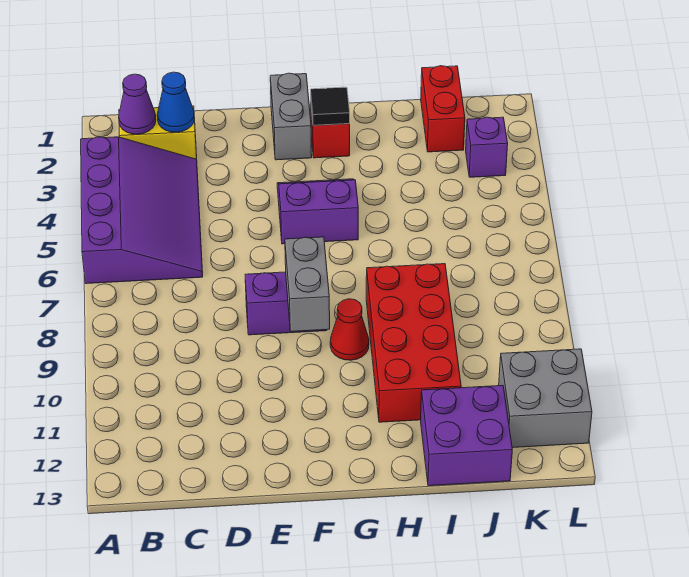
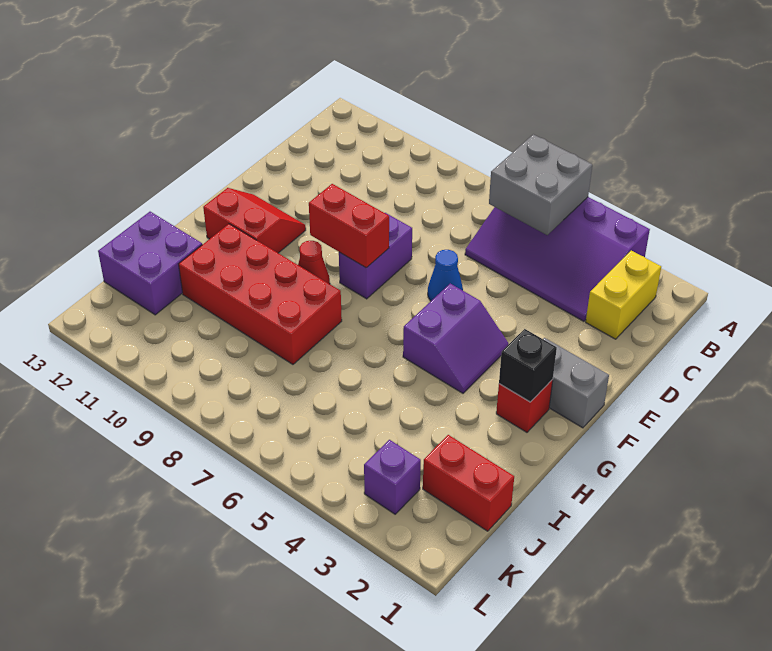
purple cone B2 level 2 -> none
blue cone C2 level 2 -> blue cone E6 level 1
grey brick F8:F9 level 2 -> red brick F8:F9 level 2
none -> red slope F11:G12 level 1 top G
black tile G2 level 2 -> black brick G2 level 2
grey brick K11:L12 level 1 -> grey brick A5:B6 level 2

